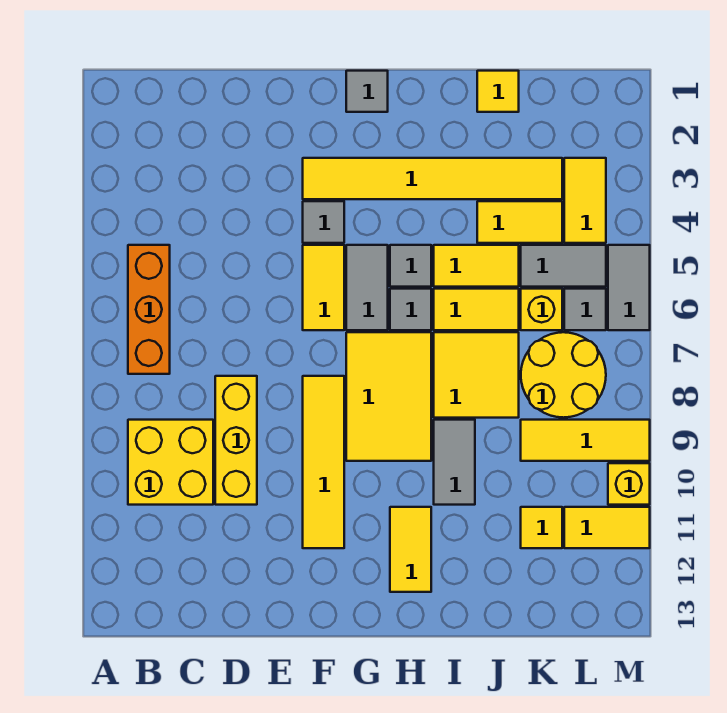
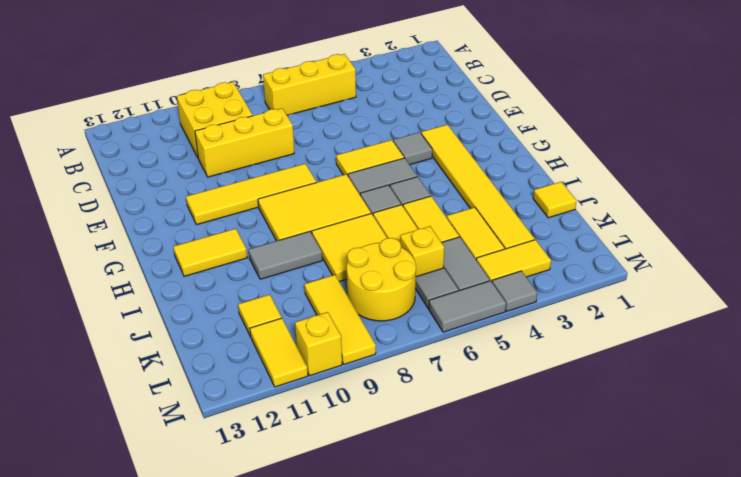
orange brick B5:B7 level 1 -> yellow brick B5:B7 level 1
grey tile G1 level 1 -> grey tile M4 level 1

